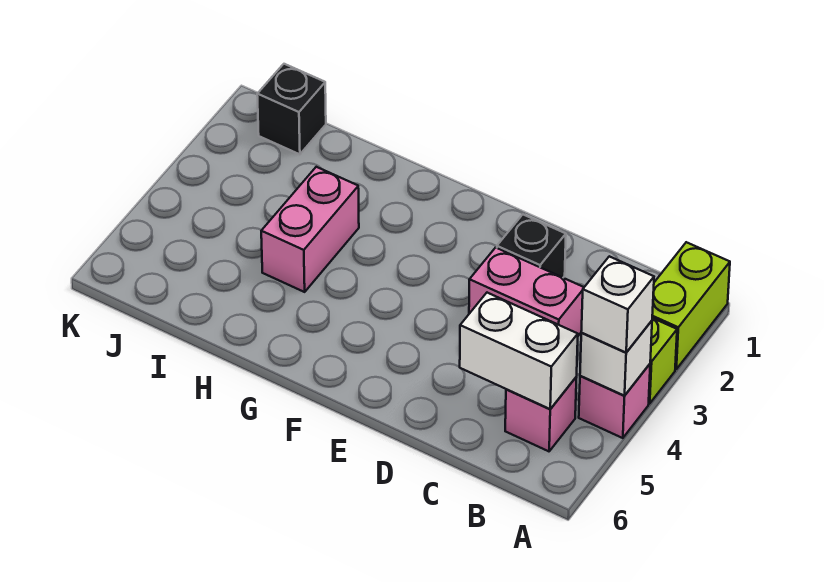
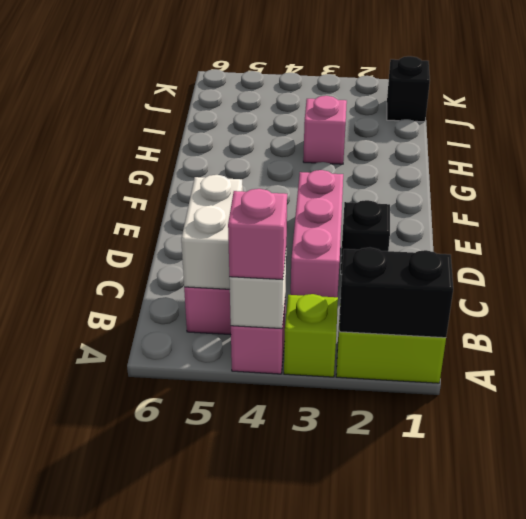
none -> black brick A1:A2 level 2
white brick A4 level 3 -> pink brick A4 level 3
pink brick C3:D3 level 1 -> pink brick C3:E3 level 1
pink brick H3:H4 level 1 -> pink brick H3 level 1

